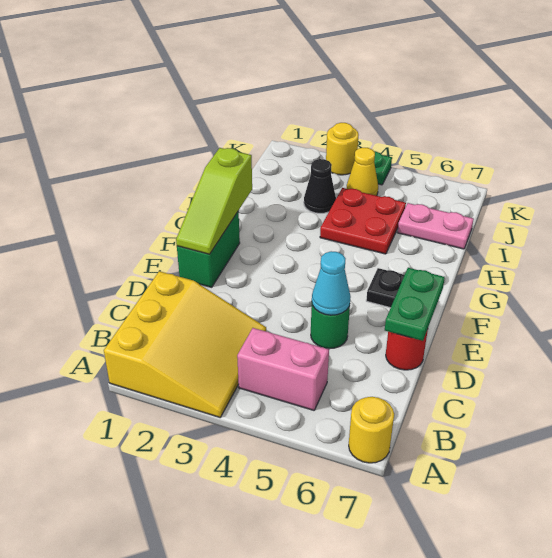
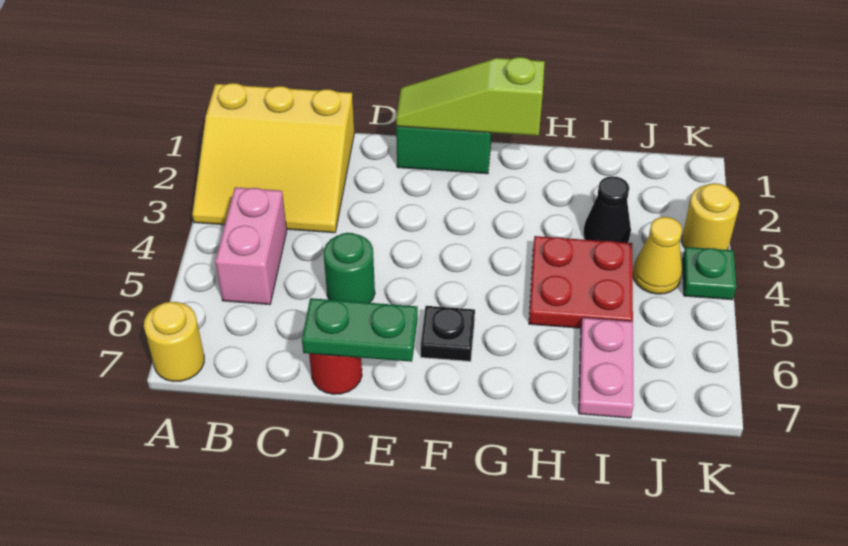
cyan cone D5 level 2 -> none

